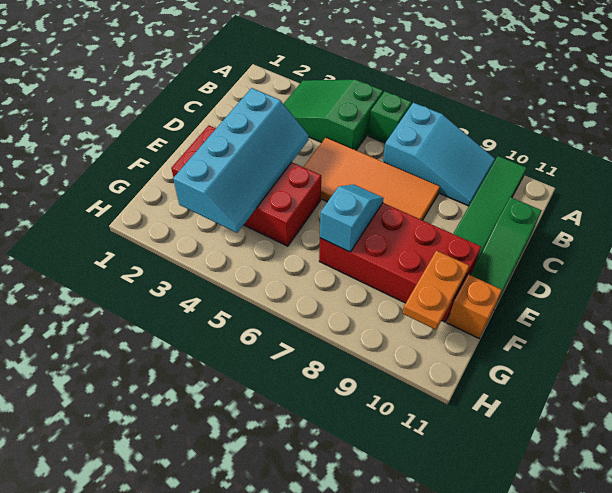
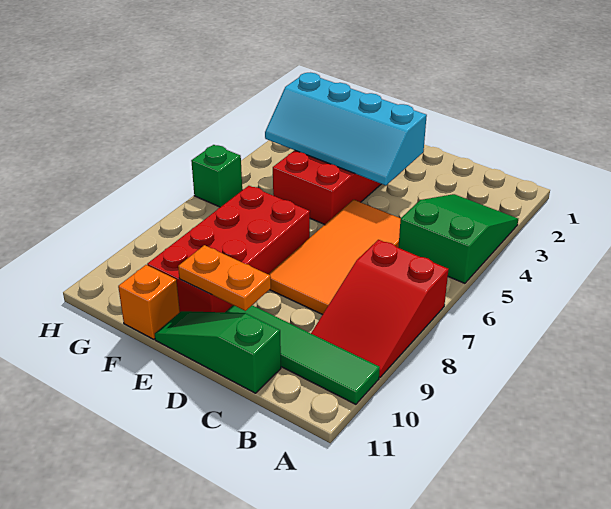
green brick A6 level 1 -> green brick H6 level 1
cyan slope A7:B9 level 1 top 7 -> red slope A7:B9 level 1 top 7
cyan slope E7:F7 level 2 top F -> none
orange plate F10:G10 level 2 -> orange plate D10:E10 level 2

